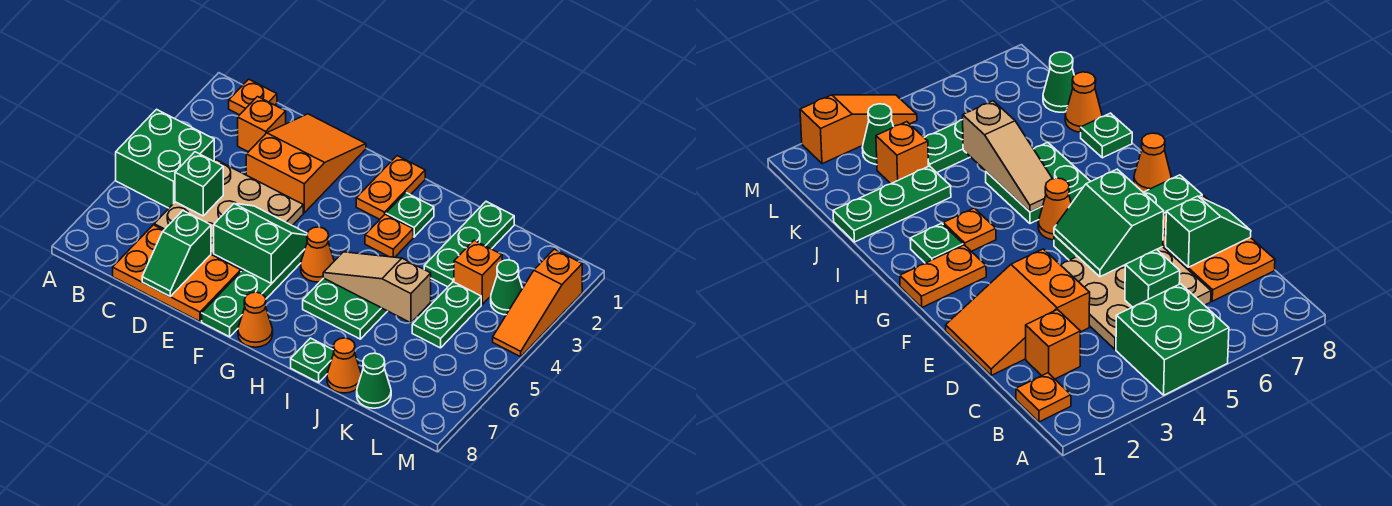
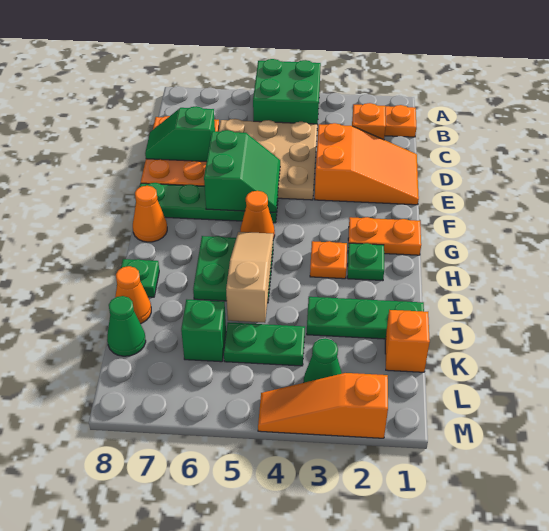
green brick C5 level 2 -> green brick K6 level 1
orange brick K3 level 1 -> orange brick K1 level 1

